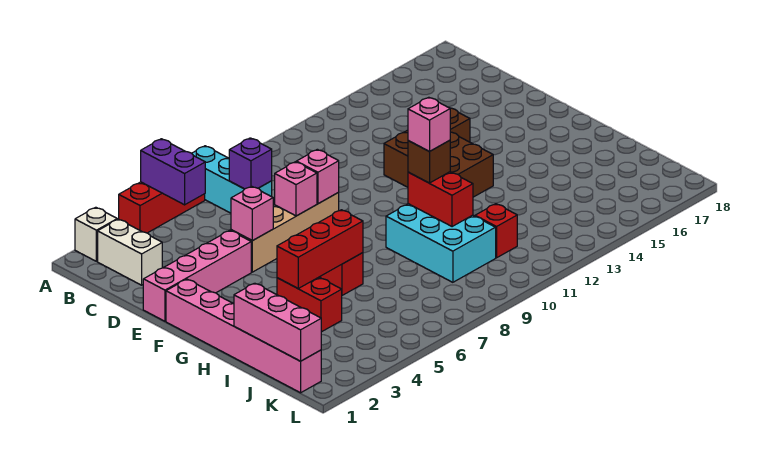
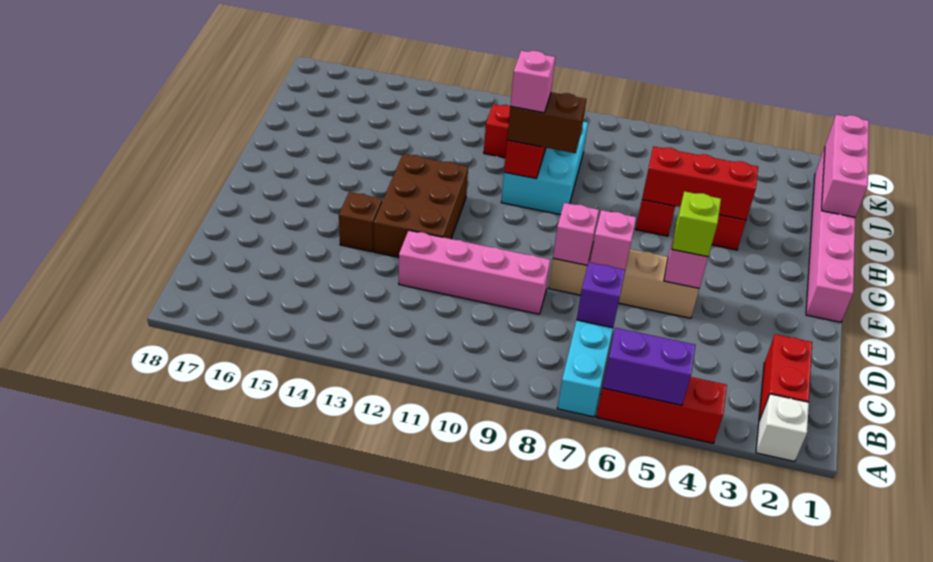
purple brick A5:B5 level 2 -> purple brick A5:A6 level 2
white brick B2:C2 level 1 -> red brick B2:C2 level 1
pink brick E1:E4 level 1 -> pink brick D9:D12 level 1
none -> lime brick E5 level 3
brown brick H10 level 3 -> brown brick H9:H10 level 3

